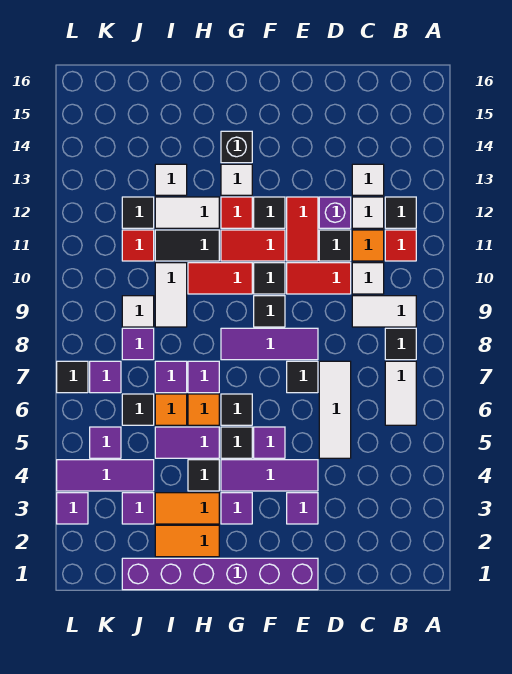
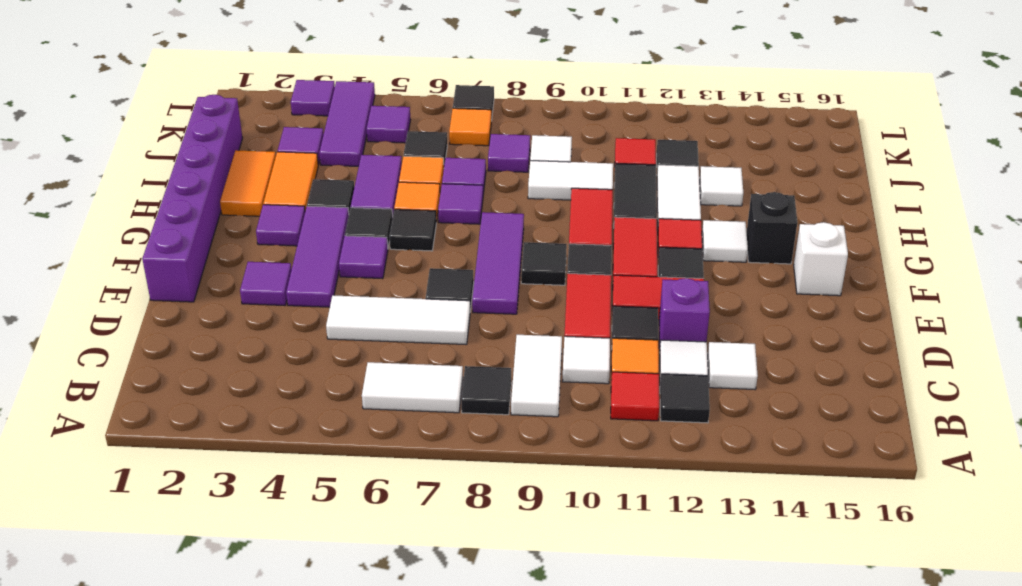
none -> white brick F15 level 1
purple tile K7 level 1 -> orange tile K7 level 1

